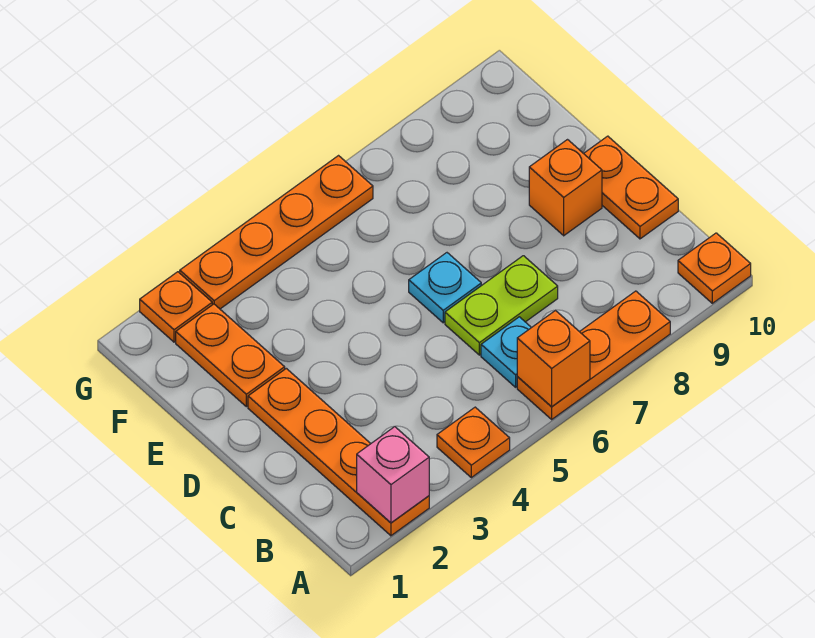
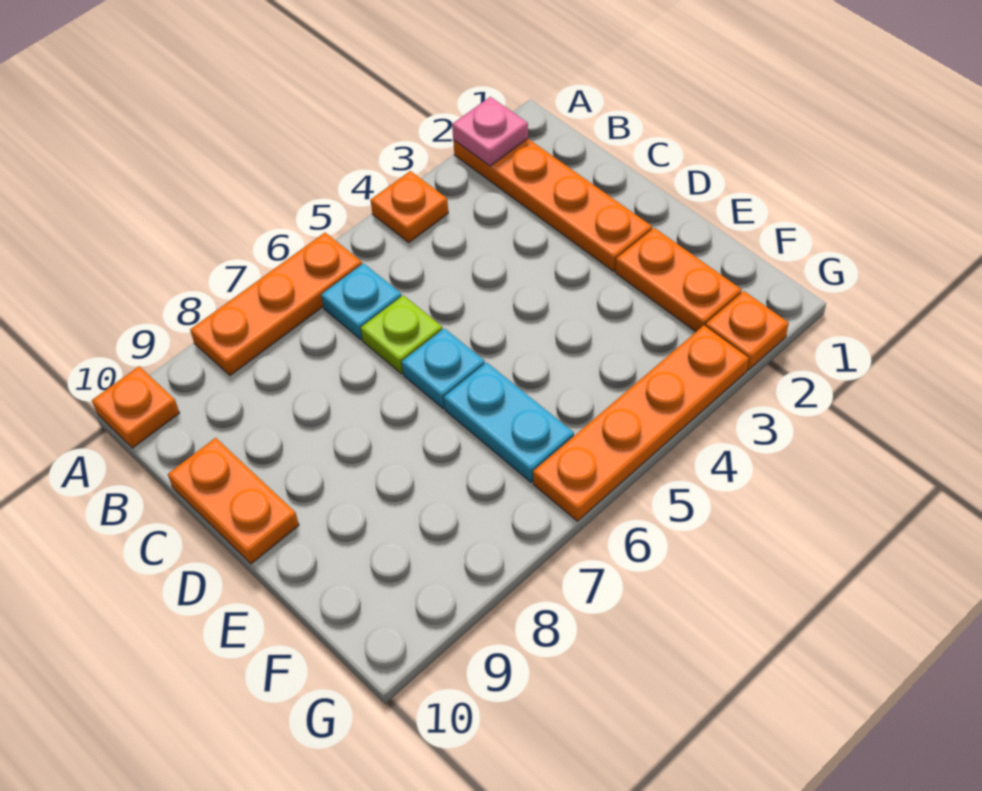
pink brick A2 level 2 -> pink plate A2 level 2
orange brick A6 level 2 -> none
lime plate C6:C7 level 1 -> lime plate C6 level 1
orange brick D9 level 1 -> none
none -> cyan plate E6:F6 level 1

